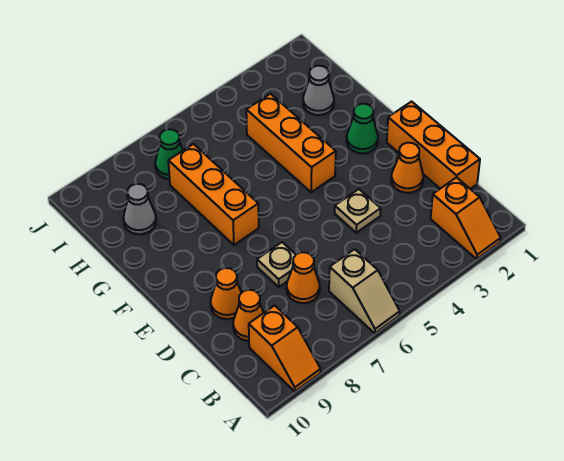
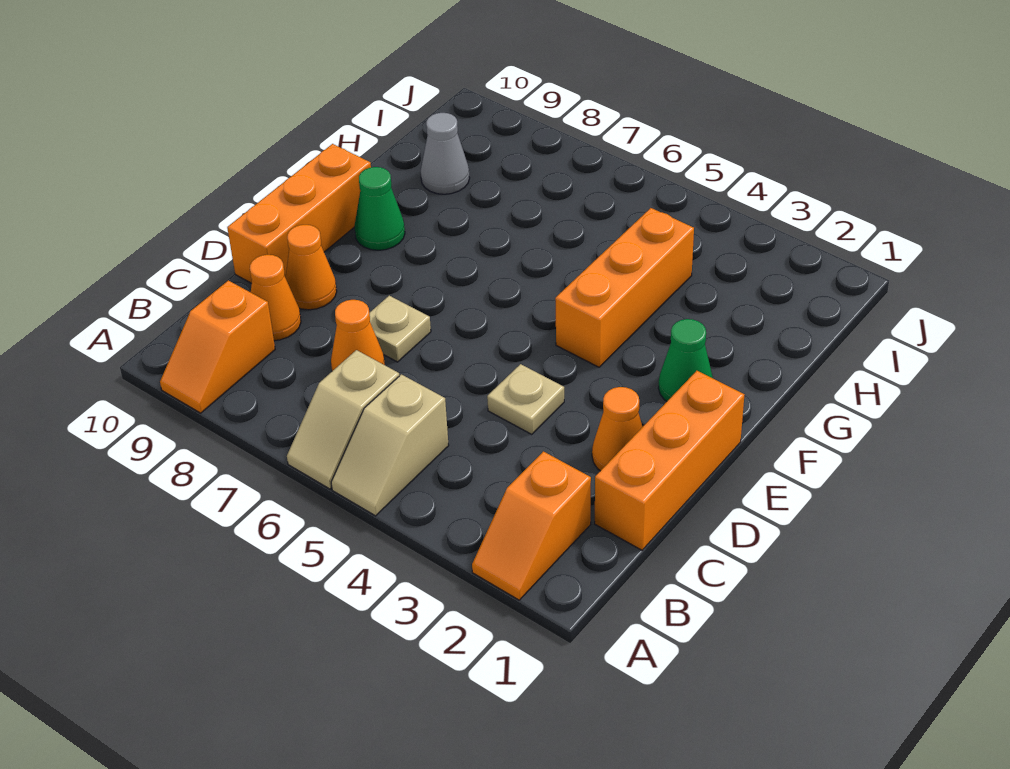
none -> tan slope A5:B5 level 1 top B
orange brick F7:H7 level 1 -> orange brick D10:F10 level 1
grey cone H2 level 1 -> none
green cone I7 level 1 -> green cone F9 level 1

